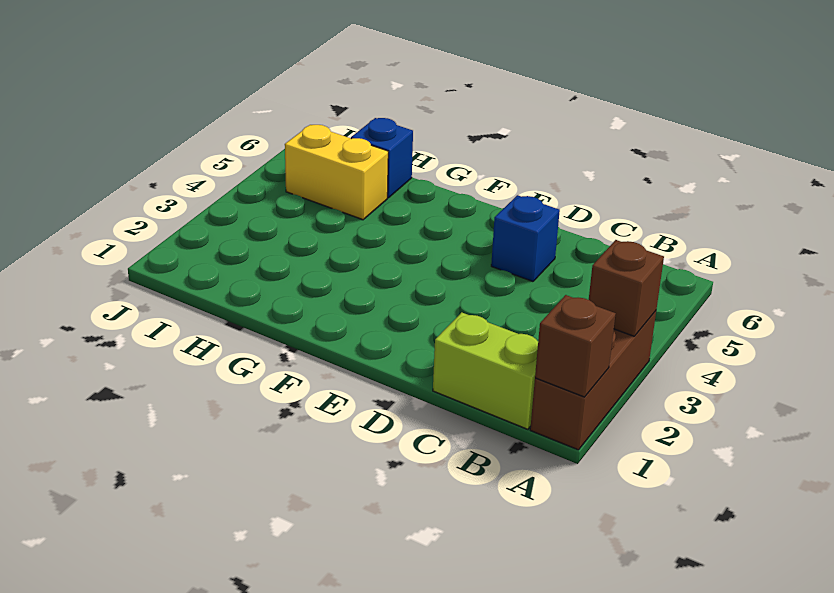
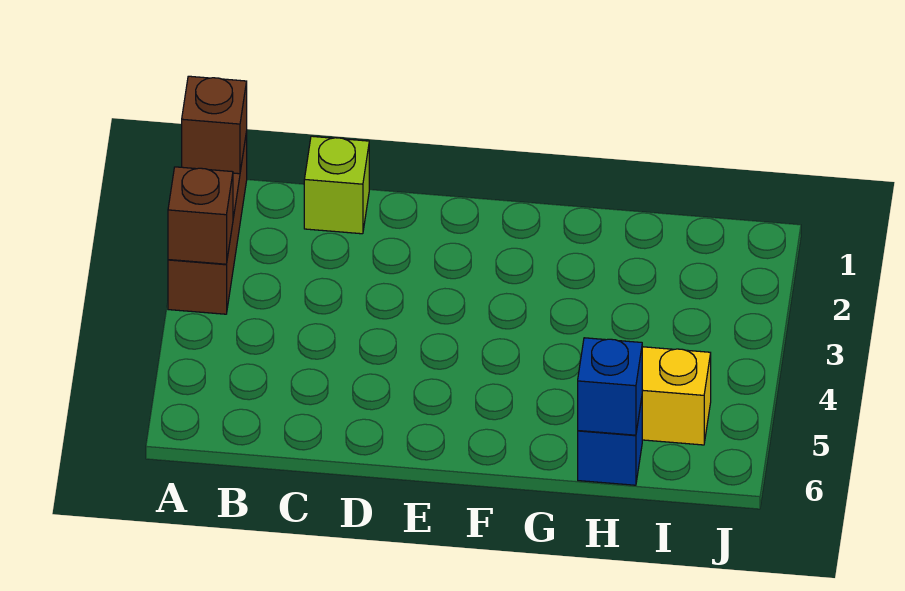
lime brick B1:C1 level 1 -> lime brick C1 level 1
blue brick D5 level 1 -> blue brick H6 level 2

